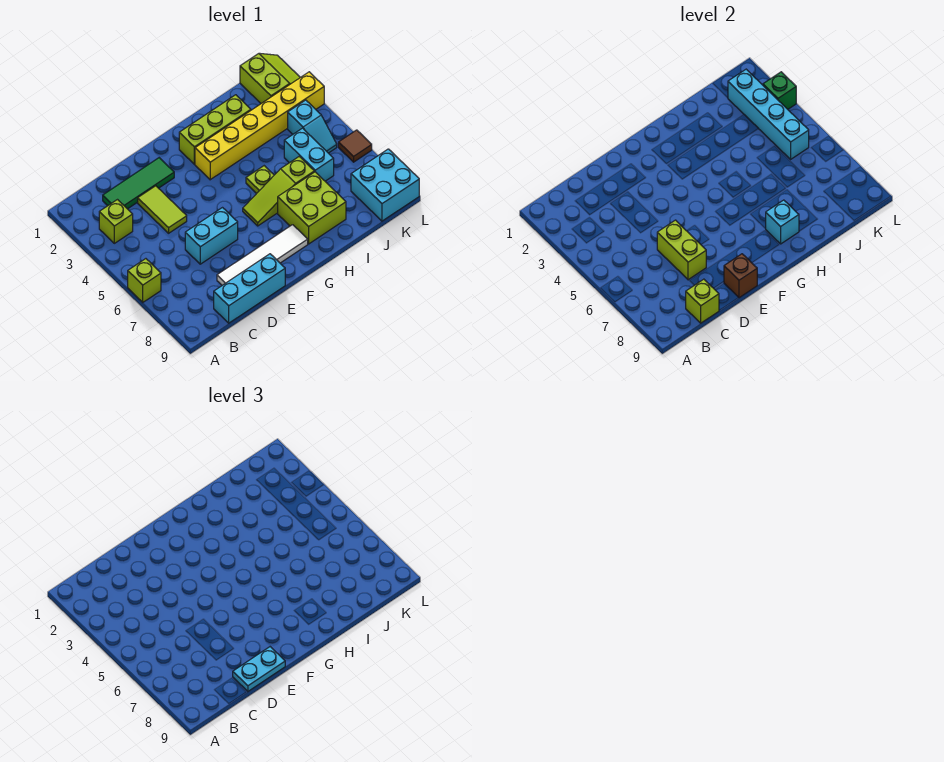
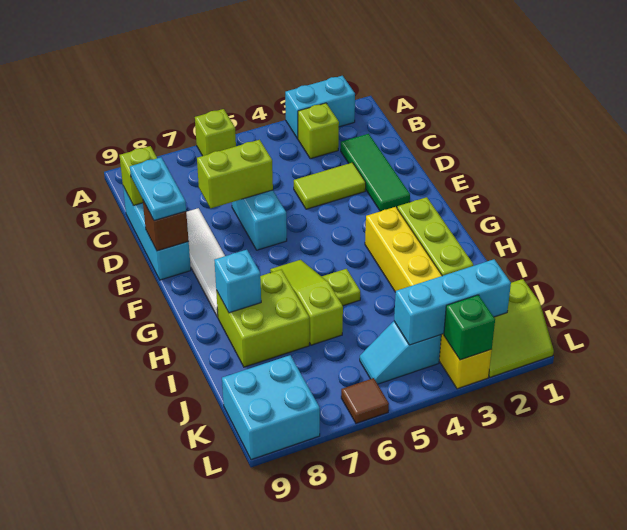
cyan brick J5:J6 level 1 -> cyan brick A2:A3 level 1
cyan brick K2:K5 level 2 -> cyan brick K2:K4 level 2

